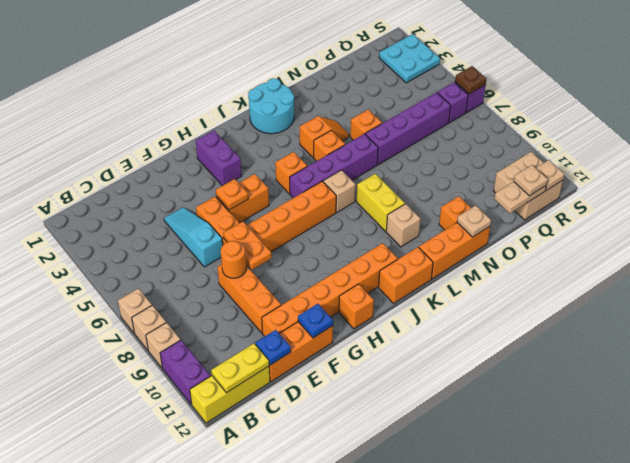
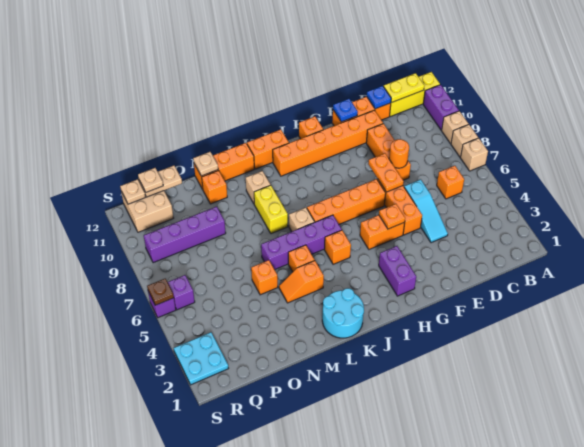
none -> orange brick C6 level 1
purple brick N6:Q6 level 1 -> purple brick O9:R9 level 1

